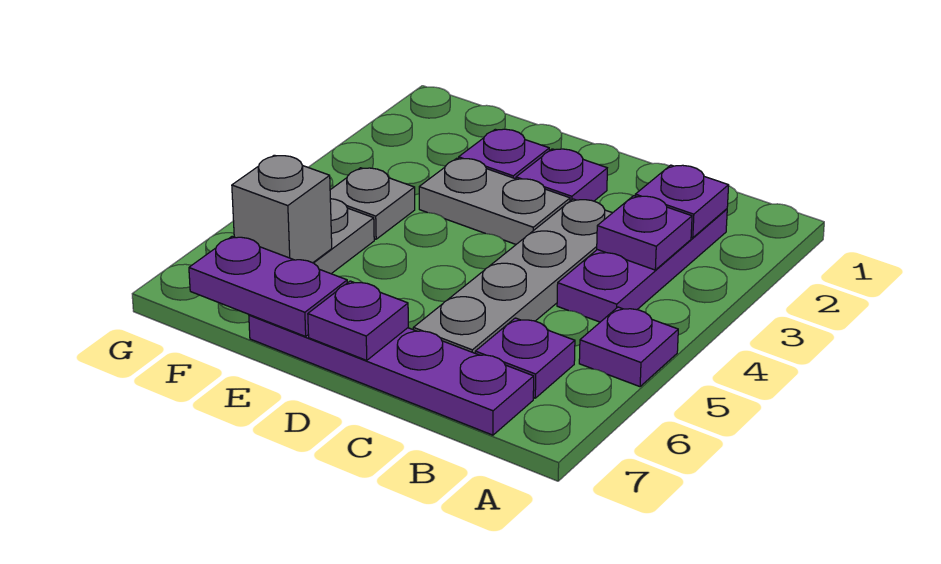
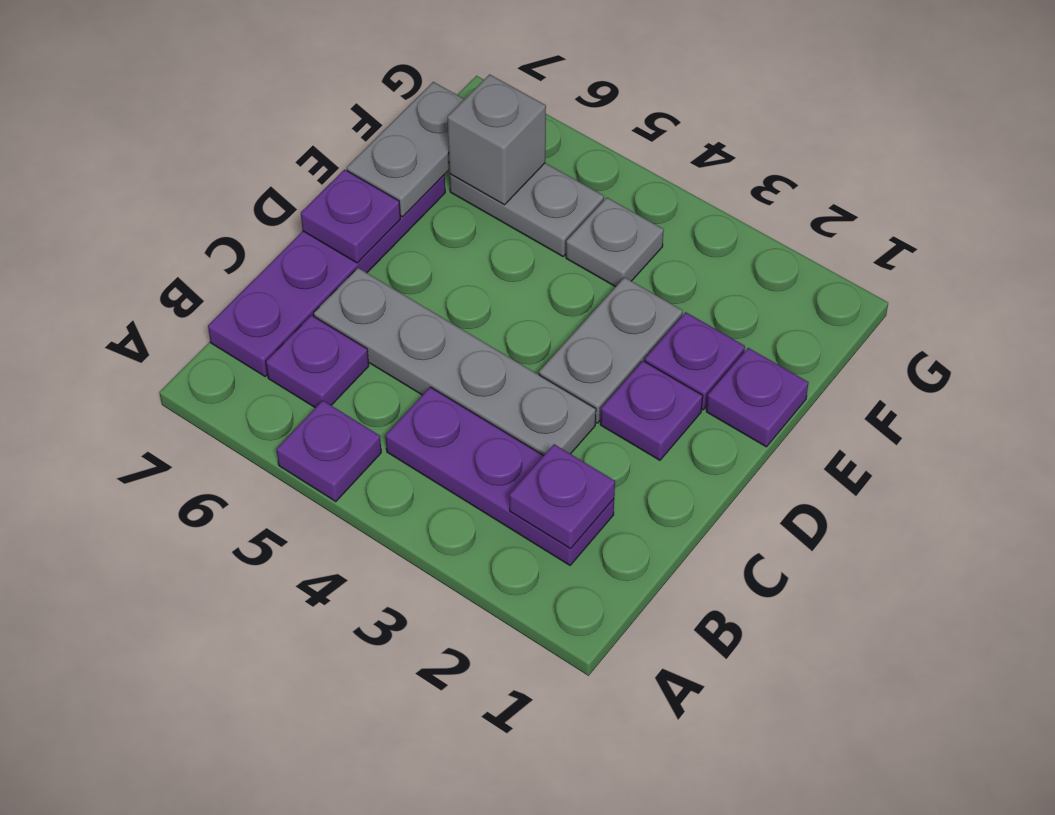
purple plate B3 level 2 -> purple plate E1 level 1
purple plate E7:F7 level 2 -> grey plate E7:F7 level 2

